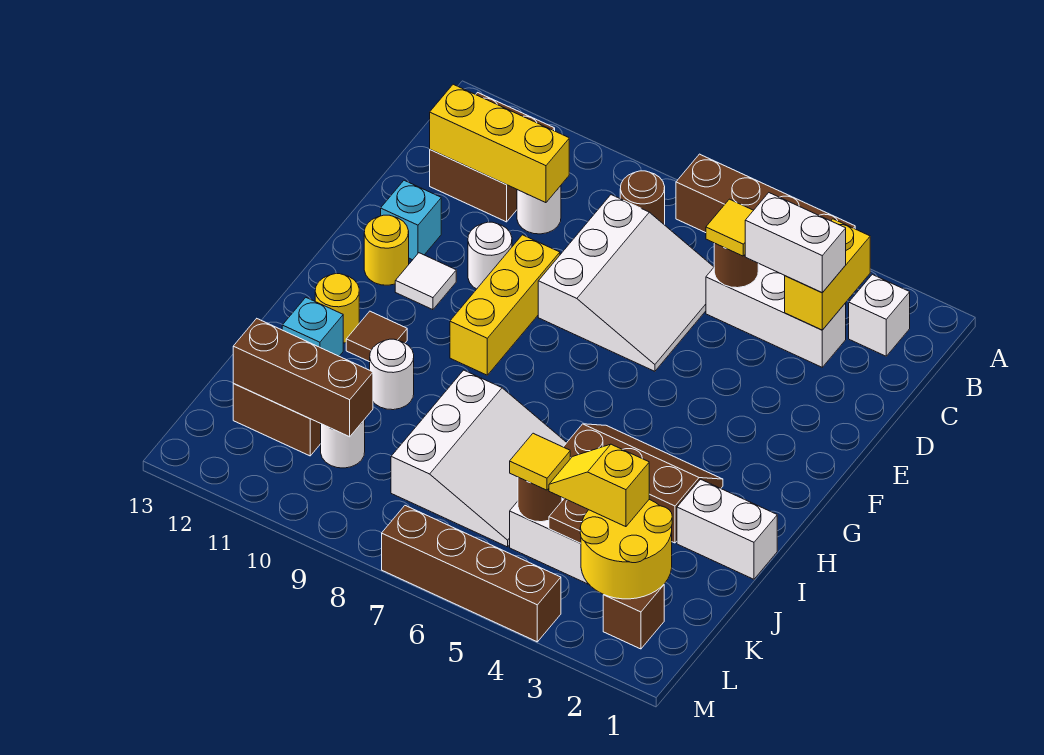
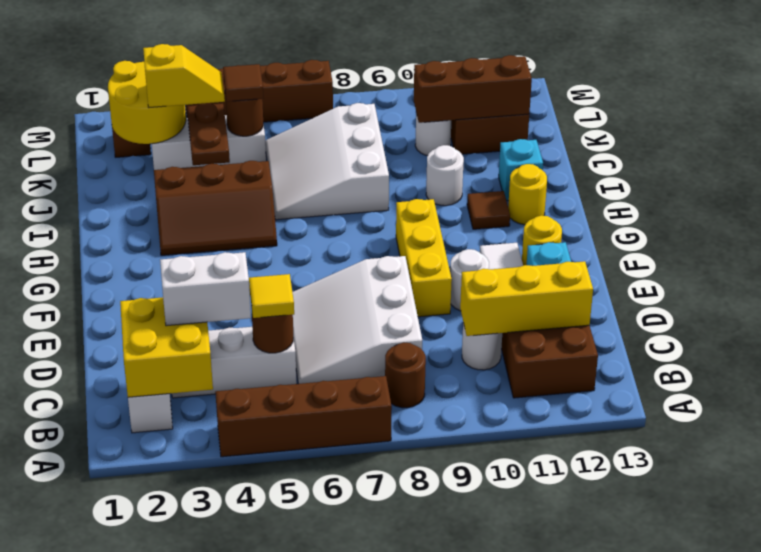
yellow brick B3:C3 level 2 -> yellow brick B2:C3 level 2
white brick I1:I2 level 1 -> none
yellow tile K5 level 3 -> brown tile K5 level 3

